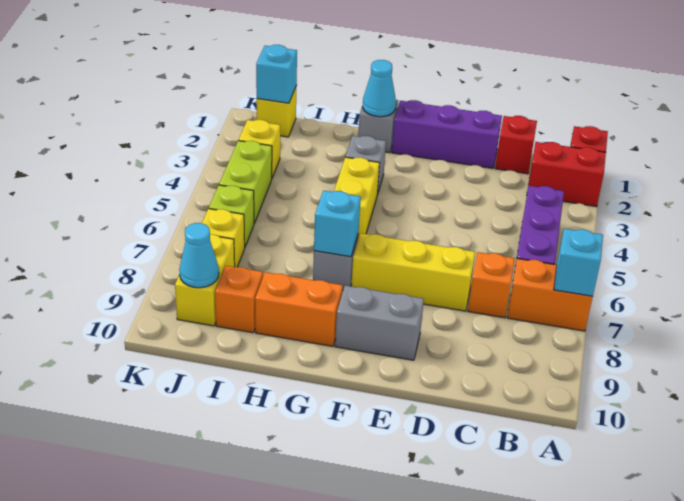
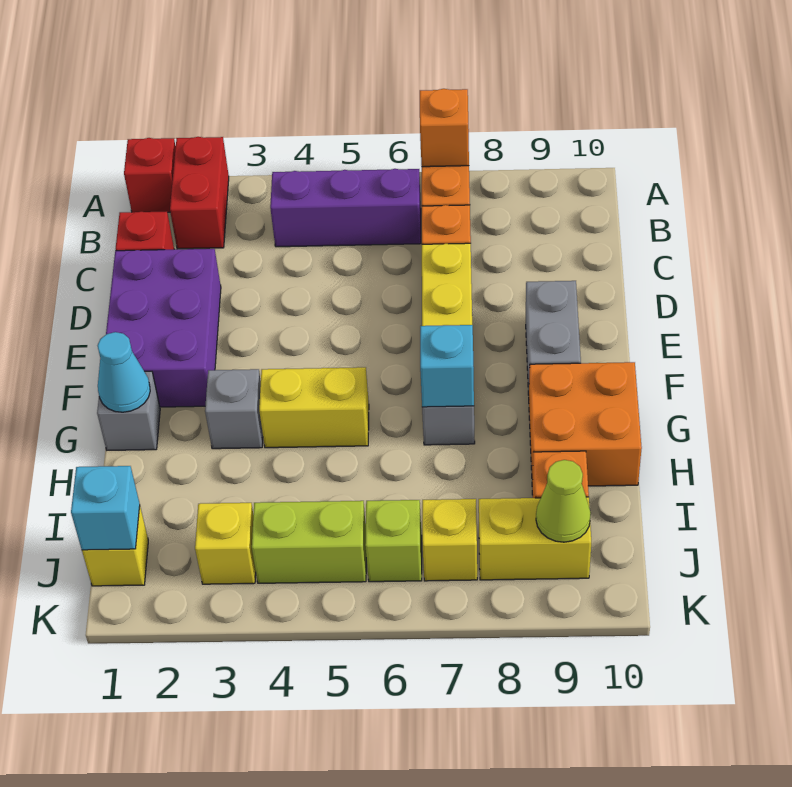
cyan brick A7 level 2 -> orange brick A7 level 2
purple brick D1:F1 level 1 -> purple brick D1:F2 level 1
orange brick G9:H9 level 1 -> orange brick G9:H10 level 1
cyan cone J9 level 2 -> lime cone J9 level 2

